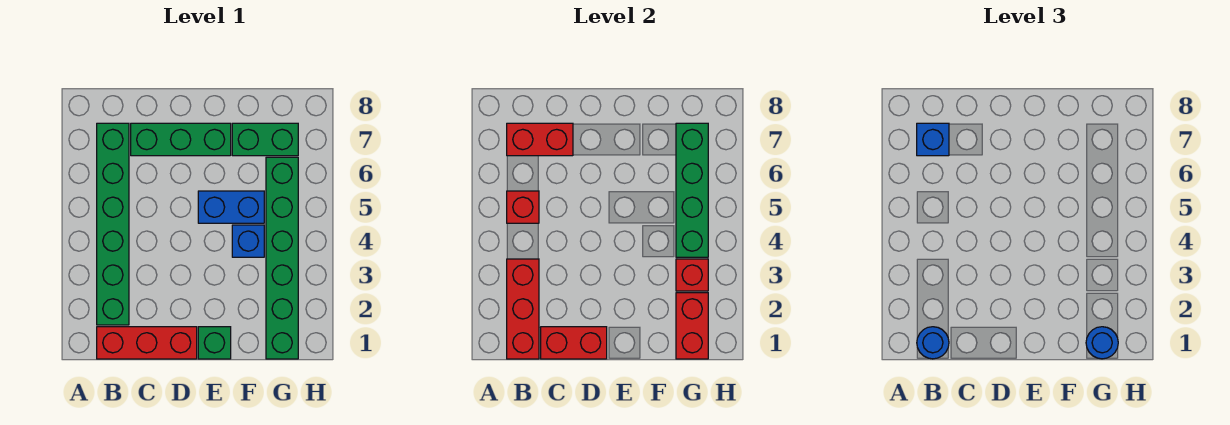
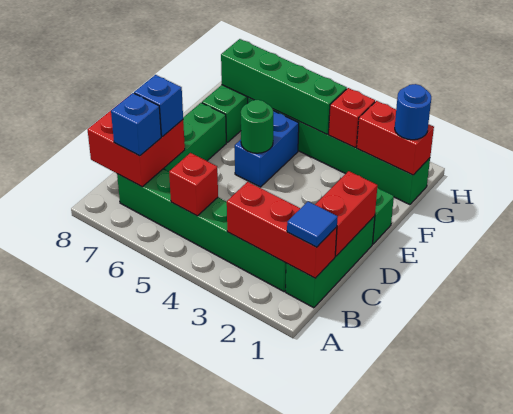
red brick B1:D1 level 1 -> green brick B1:D1 level 1
blue round brick B1 level 3 -> blue tile B1 level 3
red brick B7:C7 level 2 -> red brick B7:C8 level 2
none -> green round brick E5 level 2
blue brick F4 level 1 -> blue brick C7 level 3

